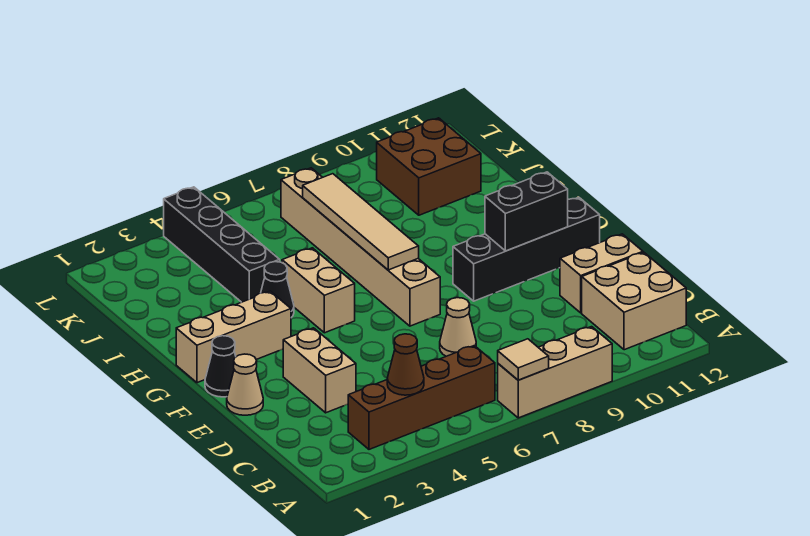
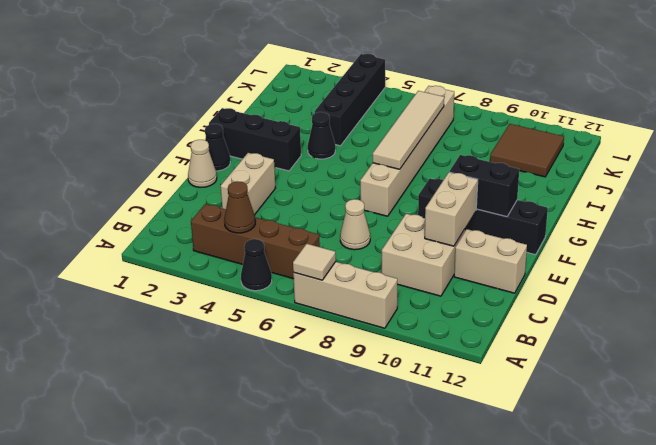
none -> black cone A5 level 1
tan brick B11:C12 level 1 -> tan brick C9:D10 level 1
tan brick G1:G3 level 1 -> black brick G1:G3 level 1
tan brick G5:H5 level 1 -> tan brick D10:E10 level 2
brown brick J10:K11 level 1 -> brown tile J10:K11 level 1

